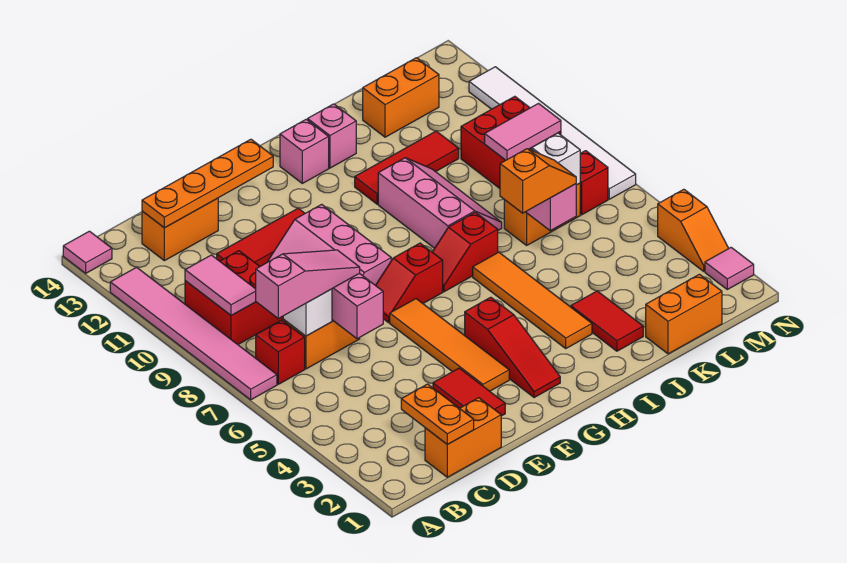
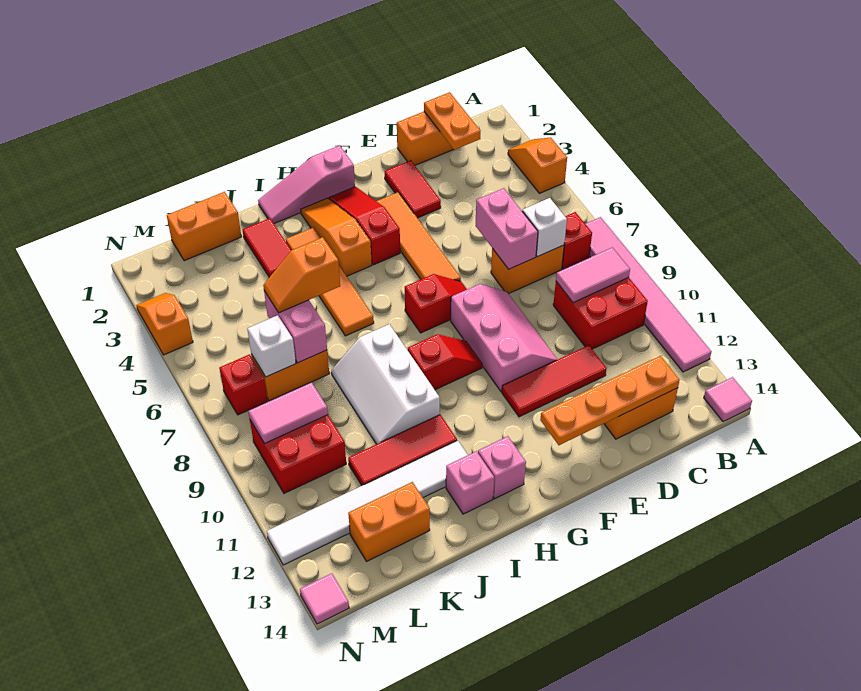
none -> orange slope A3:A4 level 1 top 4
pink slope B7:D7 level 3 top B -> pink slope G1:I1 level 1 top G
pink tile B9:B10 level 2 -> pink tile B9:C9 level 2
none -> orange slope H2:H4 level 1 top 4
red slope H7:I7 level 1 top I -> red slope G9:H9 level 1 top H
pink slope I8:J10 level 1 top I -> white slope I8:J10 level 1 top I
pink tile N2 level 1 -> pink tile N14 level 1
white tile N7:N12 level 1 -> white tile I12:N12 level 1

